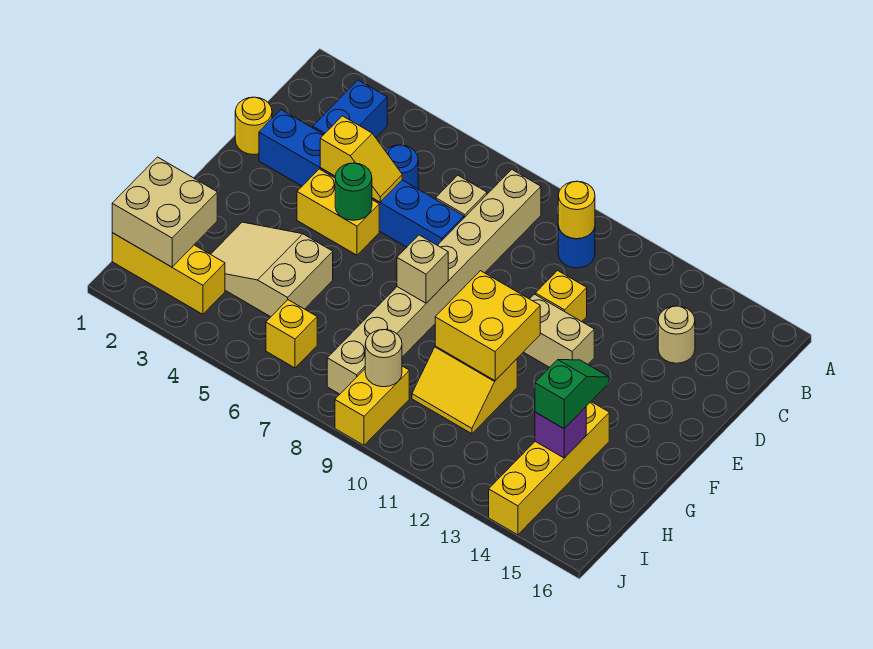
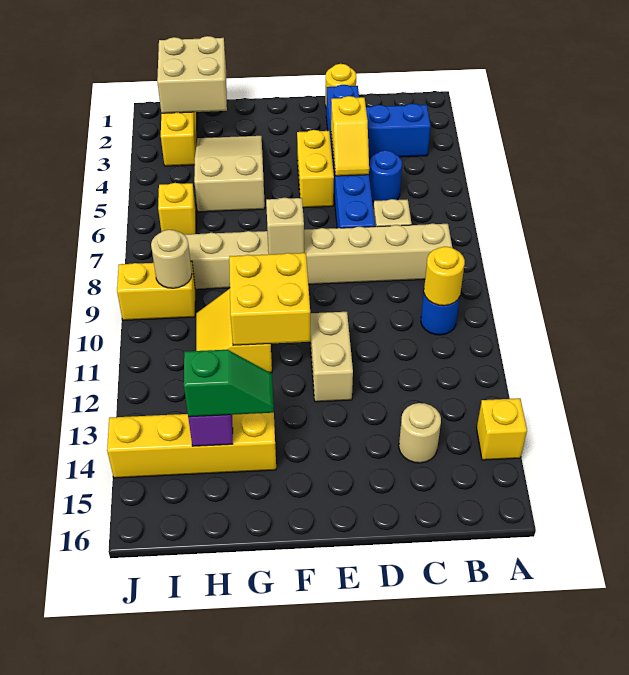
yellow brick D11 level 1 -> yellow brick A14 level 1
green round brick E5 level 2 -> none

